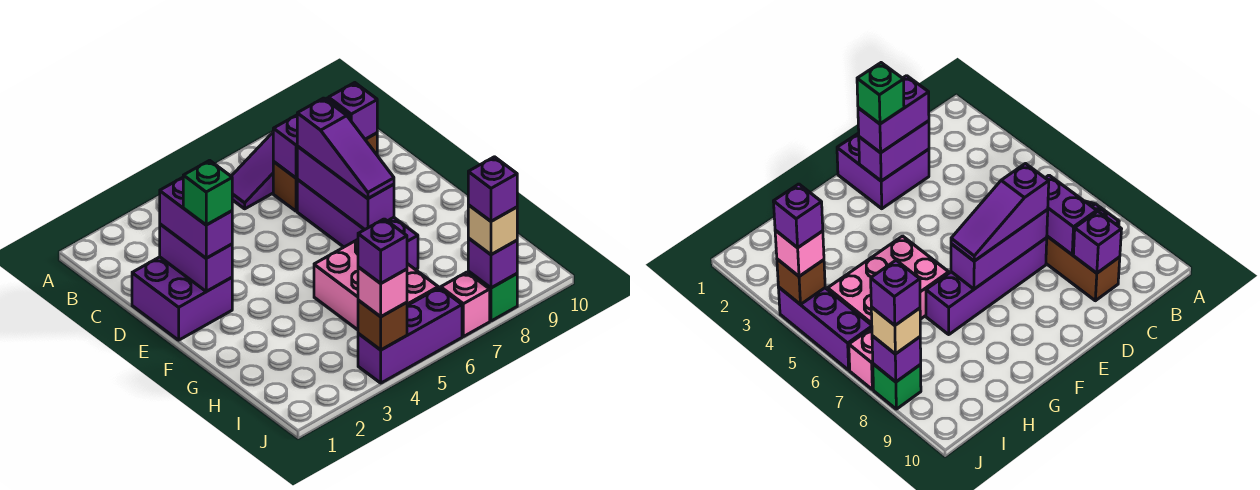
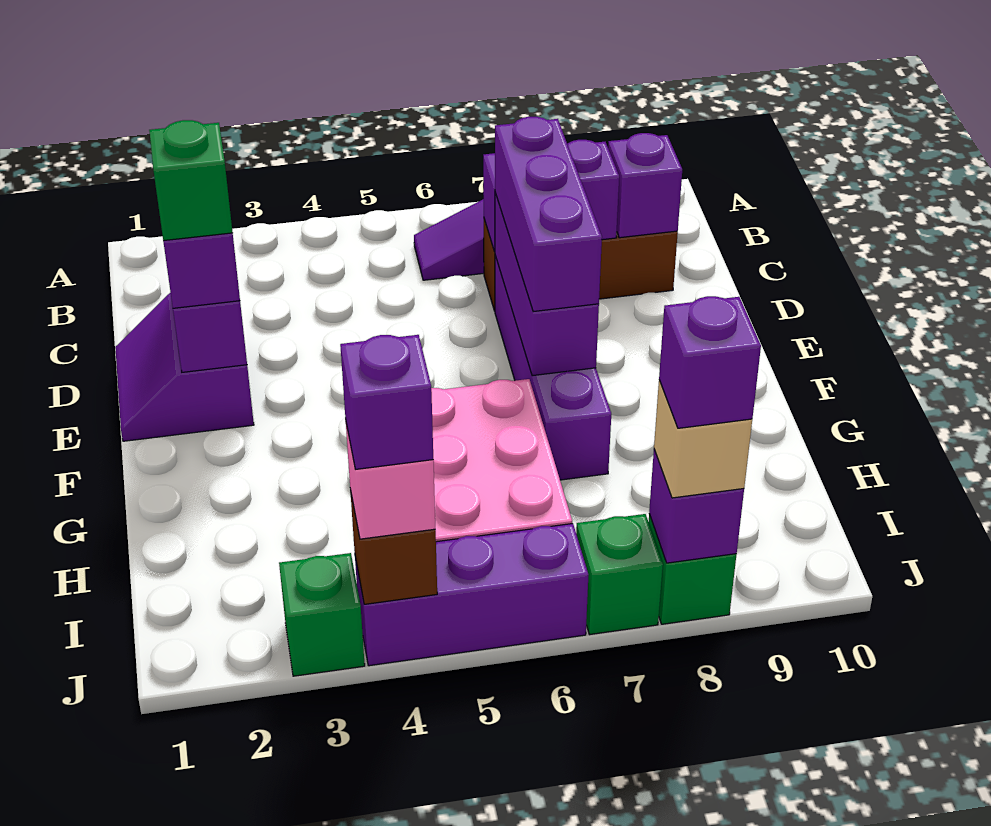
purple brick D1:E2 level 1 -> purple slope D1:E2 level 1 top 2
purple slope D7:F7 level 3 top D -> purple brick D7:F7 level 3
none -> green brick J3 level 1
pink brick J7 level 1 -> green brick J7 level 1

